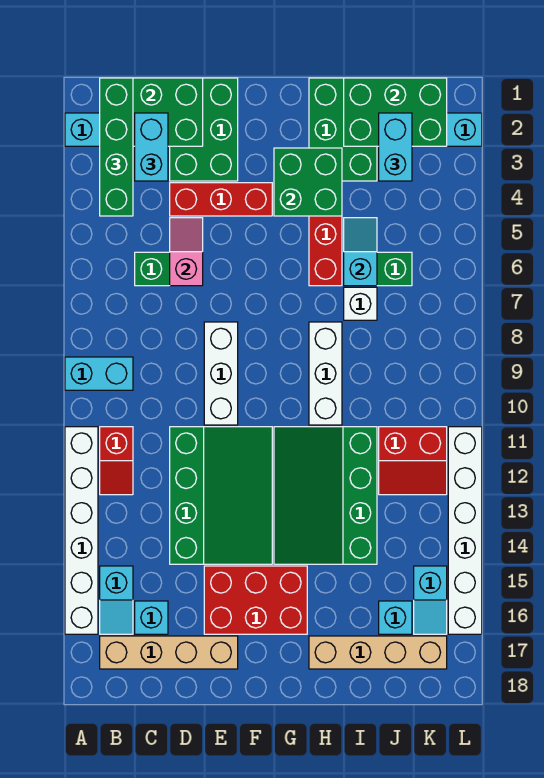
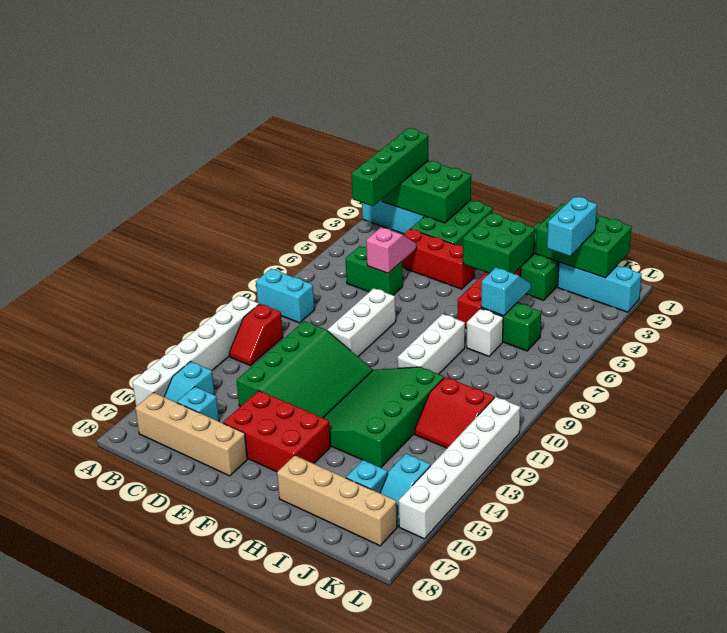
cyan brick C2:C3 level 3 -> none

